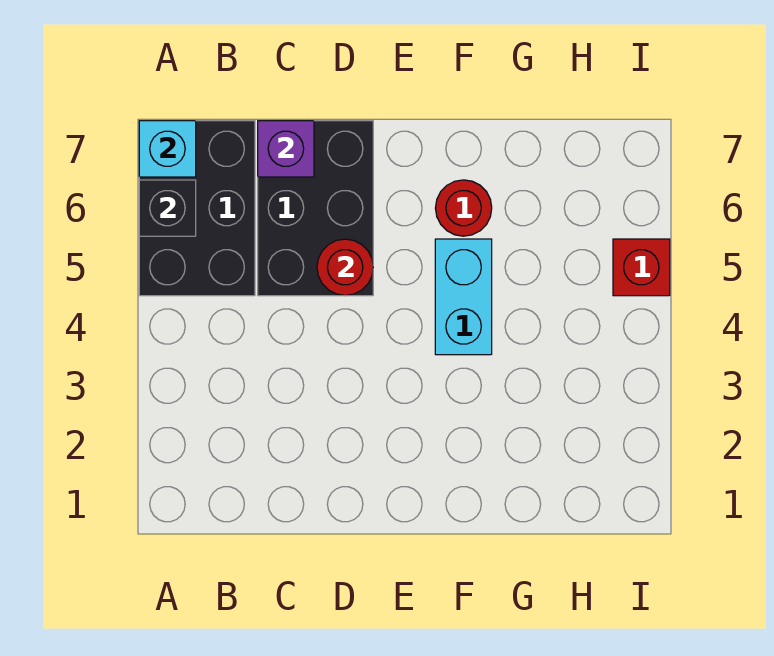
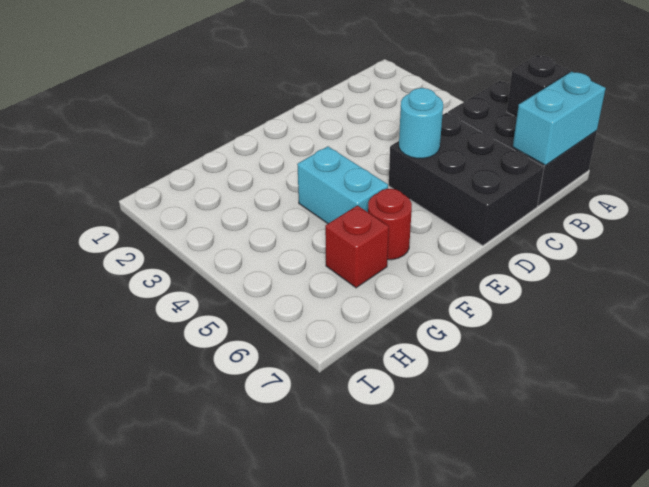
cyan brick A7 level 2 -> cyan brick A7:B7 level 2
purple brick C7 level 2 -> none
red round brick D5 level 2 -> cyan round brick D5 level 2
red brick I5 level 1 -> red brick G6 level 1

